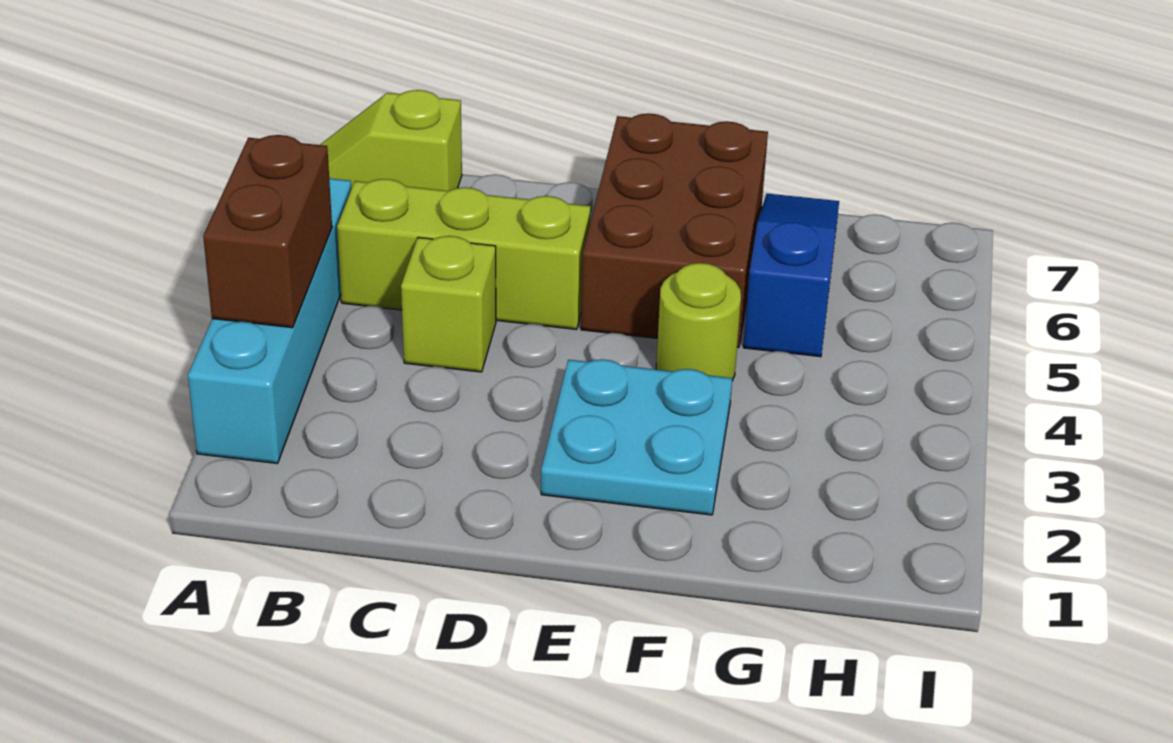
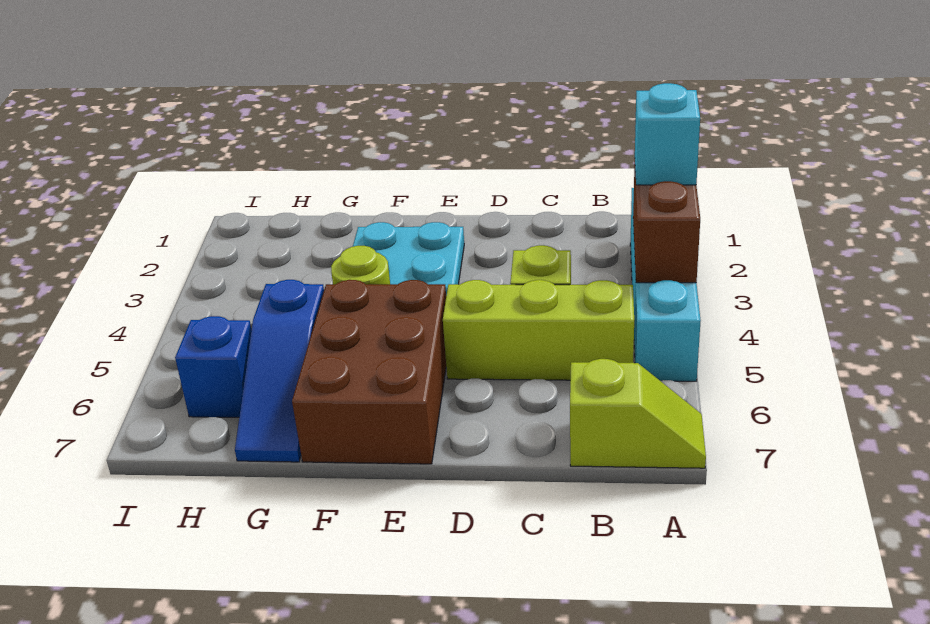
none -> cyan brick A3 level 3
none -> blue brick H6 level 1

